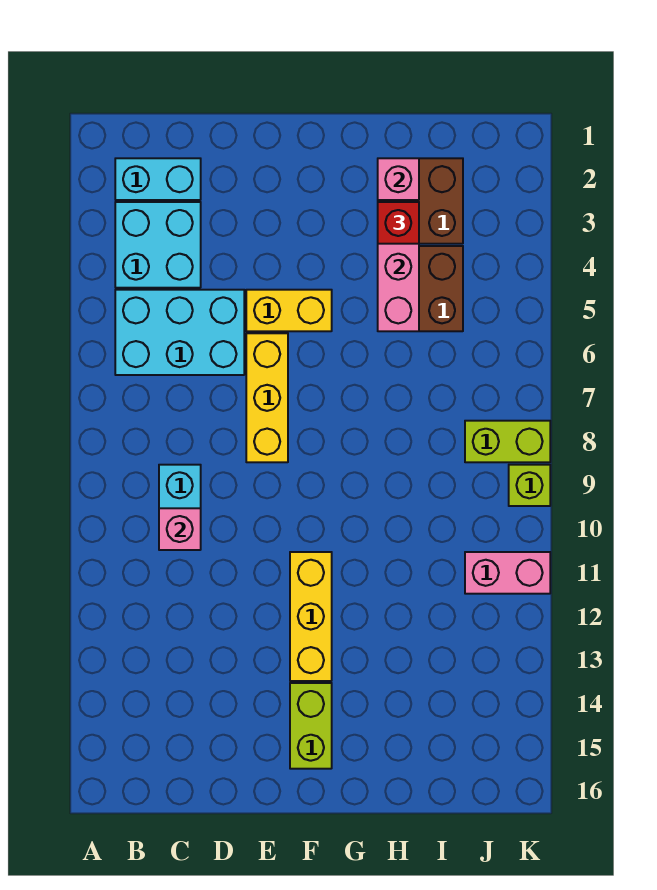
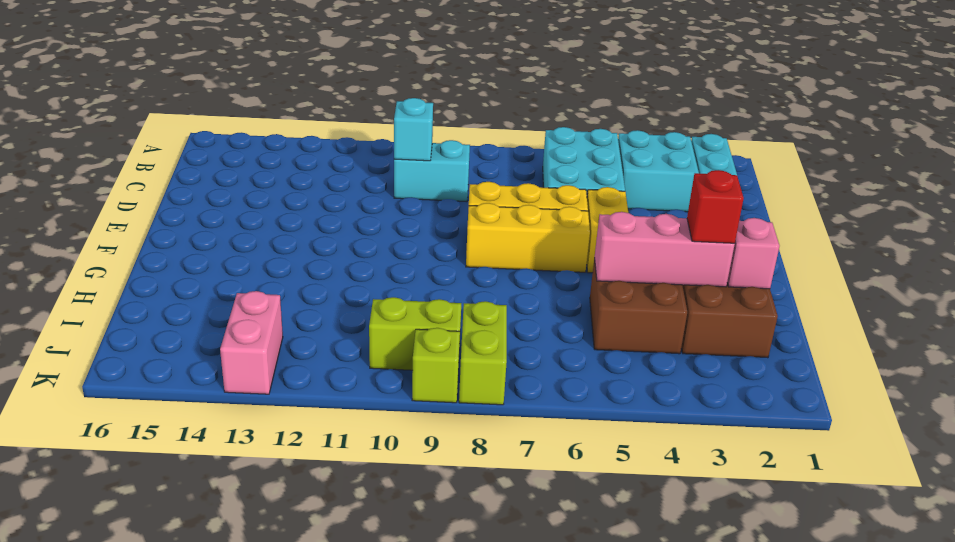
pink brick C10 level 2 -> cyan brick C10 level 2
yellow brick F11:F13 level 1 -> yellow brick F6:F8 level 1
lime brick F14:F15 level 1 -> lime brick J9:J10 level 1
pink brick J11:K11 level 1 -> pink brick J13:K13 level 1

